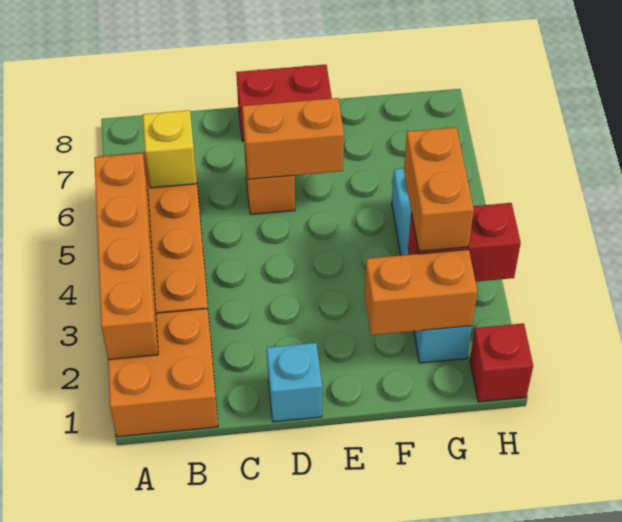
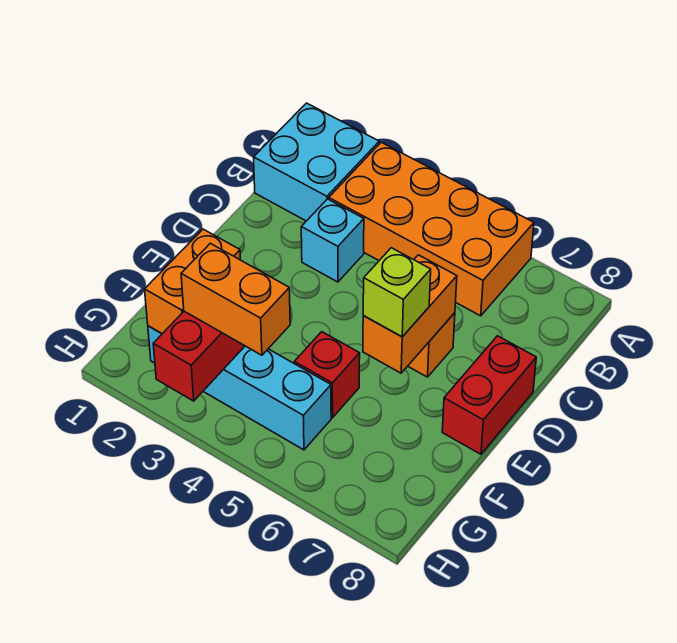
orange brick A1:B2 level 1 -> cyan brick A1:B2 level 1
orange brick A2:A5 level 2 -> none
yellow brick B6 level 2 -> none
cyan brick D1 level 1 -> cyan brick C3 level 1
none -> lime brick E6 level 3
red brick H1 level 1 -> red brick F5 level 1

